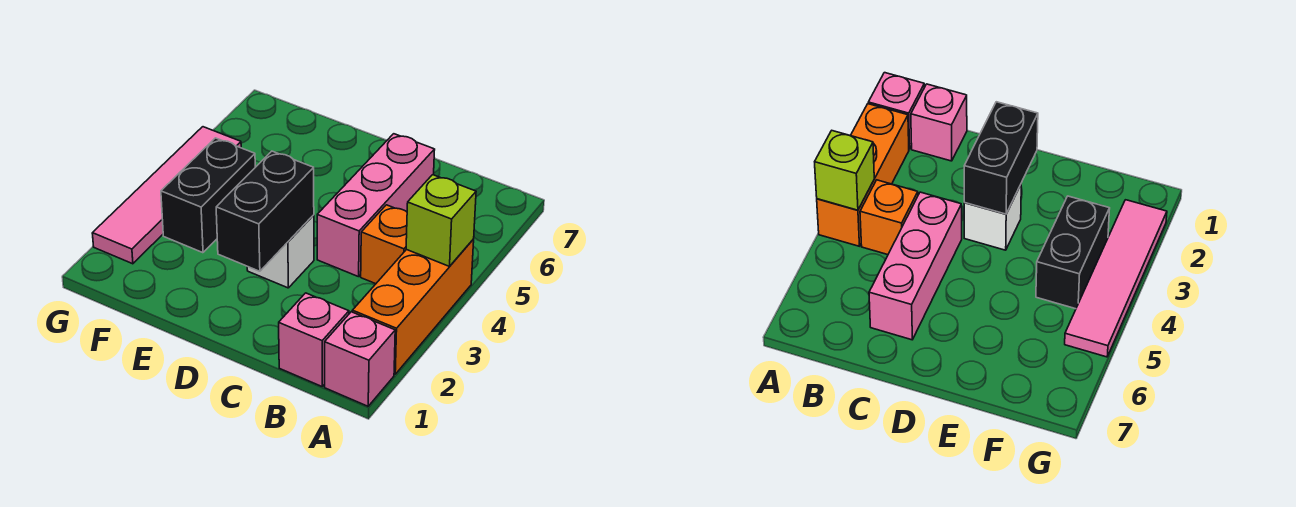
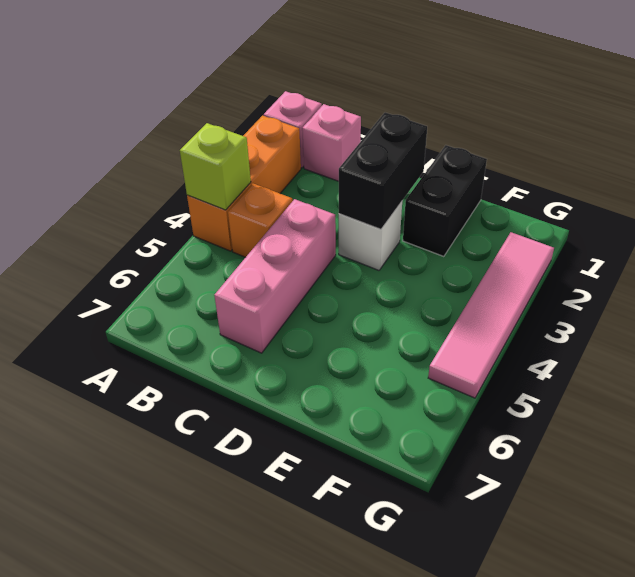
black brick F3:F4 level 1 -> black brick E1:E2 level 1

